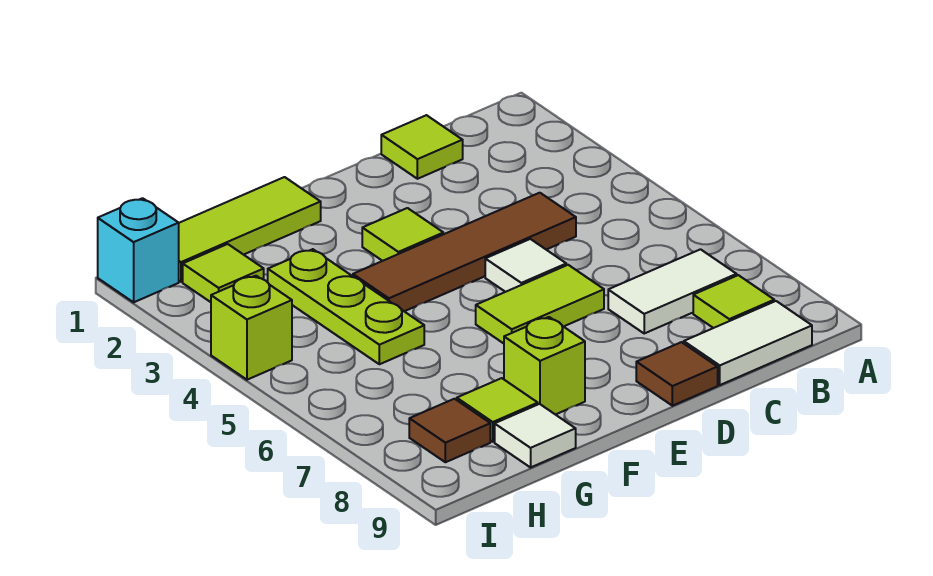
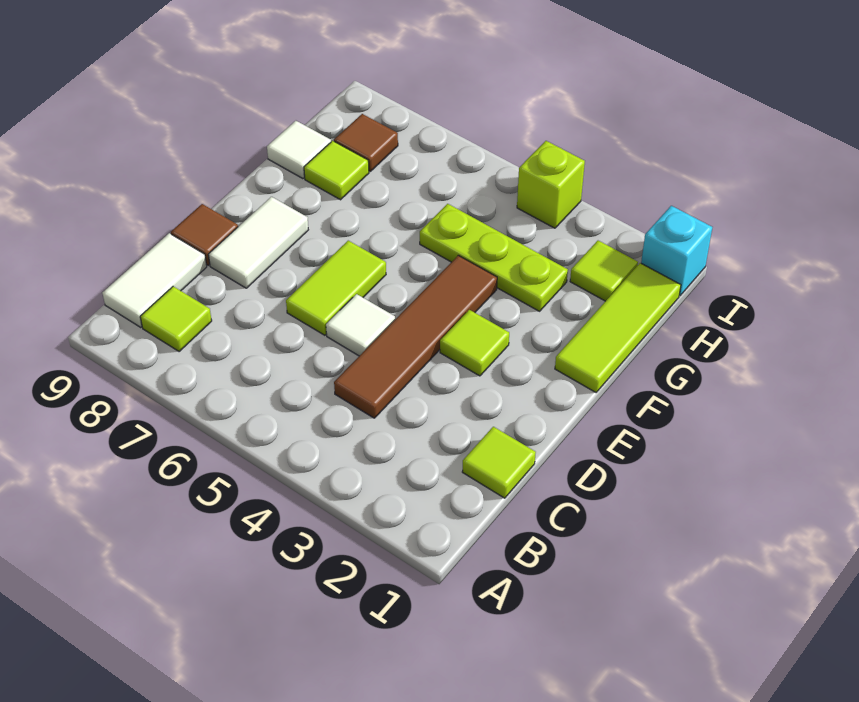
white tile B7:C7 level 1 -> white tile D8:E8 level 1
lime brick F8 level 1 -> none

